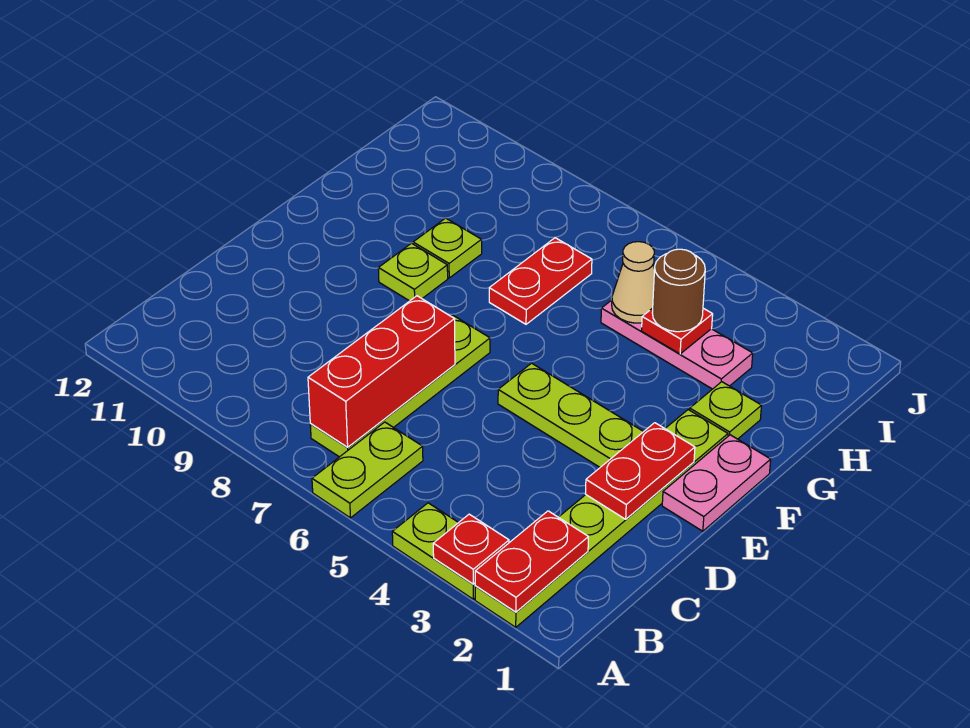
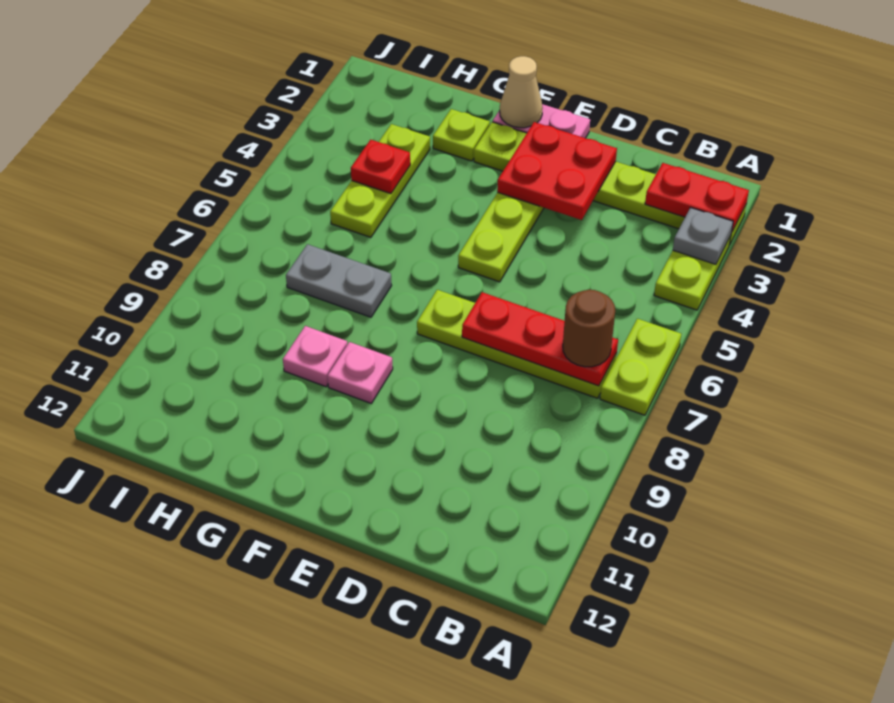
red plate A3 level 2 -> grey plate A3 level 2
lime plate A6:B6 level 1 -> lime plate A6:A7 level 1
red brick B7:D7 level 2 -> red plate B7:D7 level 2
red plate D2:E2 level 2 -> red plate D2:E3 level 2
lime plate F9 level 1 -> pink plate F9 level 1
red plate G7:H7 level 1 -> grey plate G7:H7 level 1
lime plate G9 level 1 -> pink plate G9 level 1
pink plate H3:H5 level 1 -> lime plate H3:H5 level 1
brown round brick H4 level 3 -> brown round brick B7 level 3
tan cone H5 level 2 -> tan cone F1 level 2

